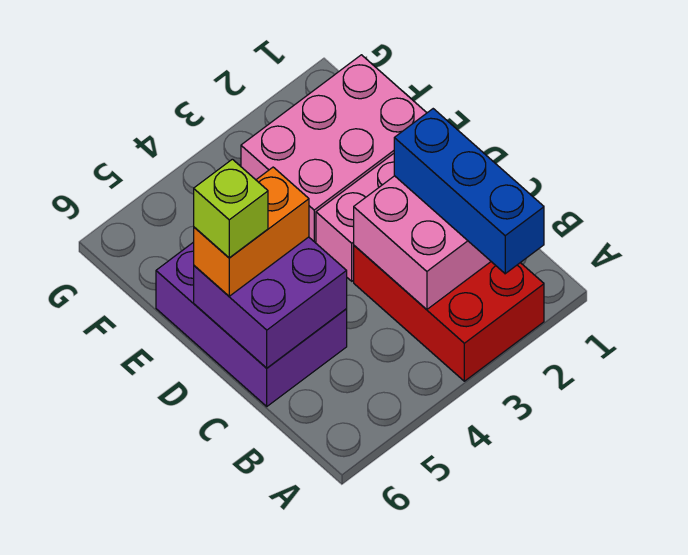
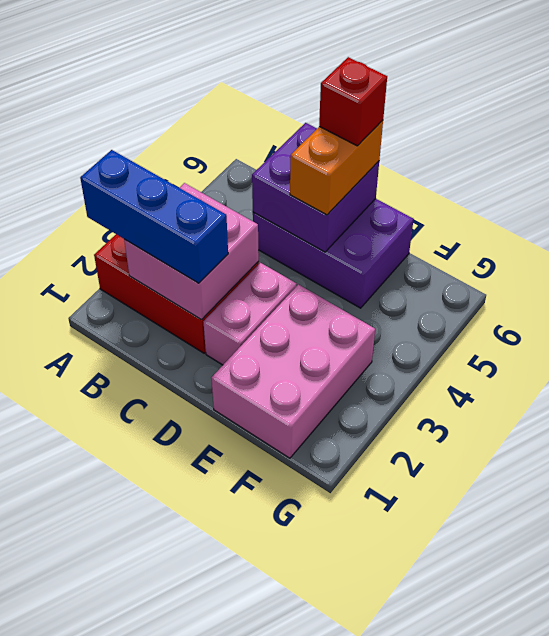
lime brick D6 level 4 -> red brick D6 level 4

